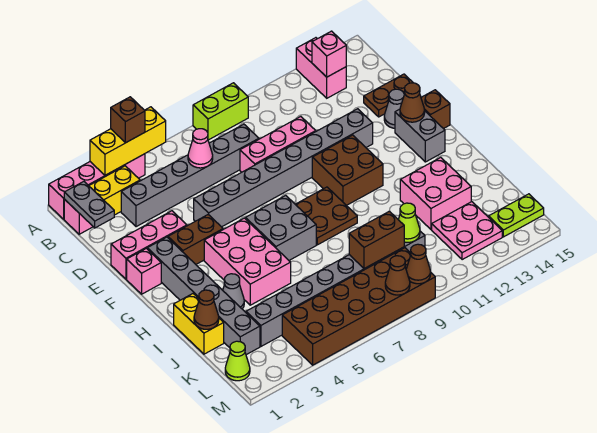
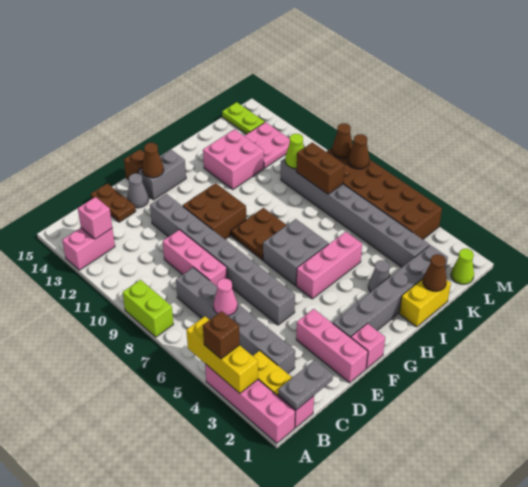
brown brick F3:F4 level 1 -> none
pink brick G4:I5 level 1 -> pink brick G5:I5 level 1

